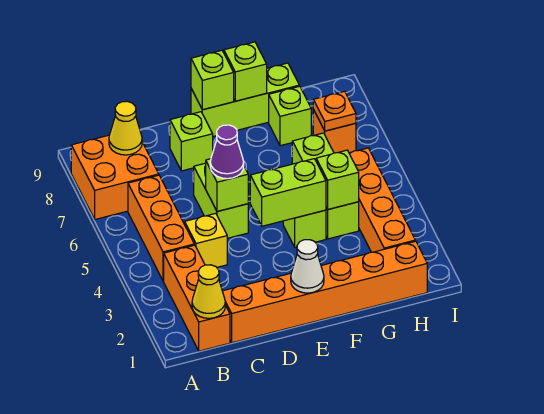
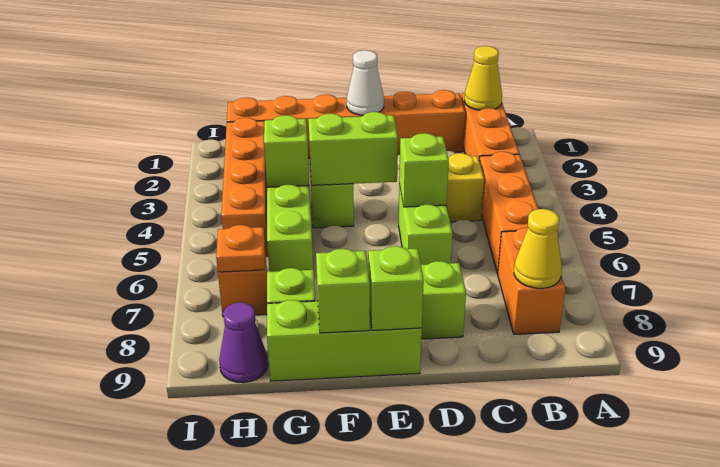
orange brick A7:B8 level 1 -> orange brick B7:B8 level 1
purple cone D5 level 3 -> purple cone H9 level 1

